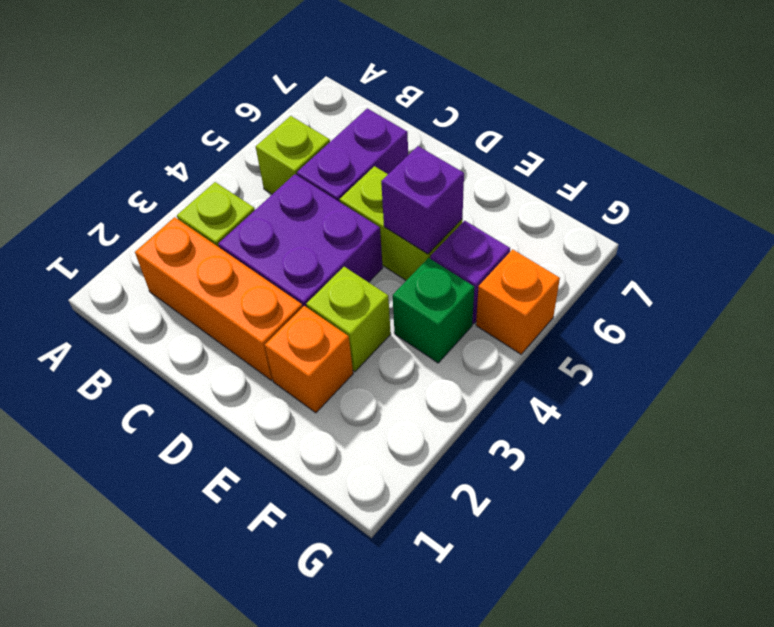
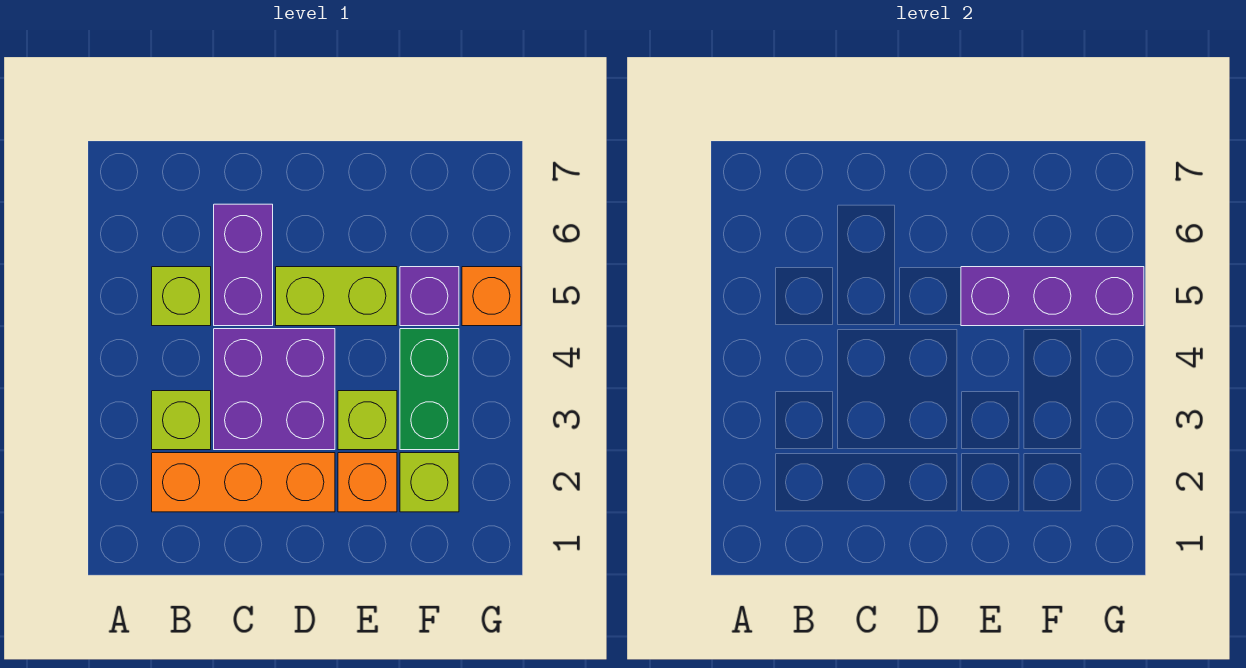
purple brick E5 level 2 -> purple brick E5:G5 level 2
none -> lime brick F2 level 1
green brick F4 level 1 -> green brick F3:F4 level 1

